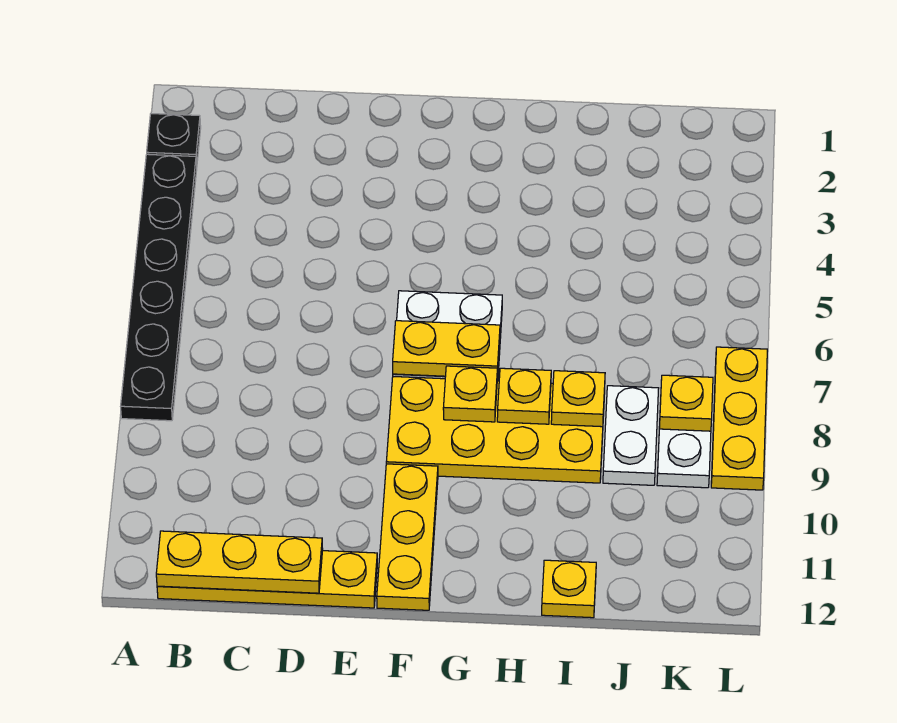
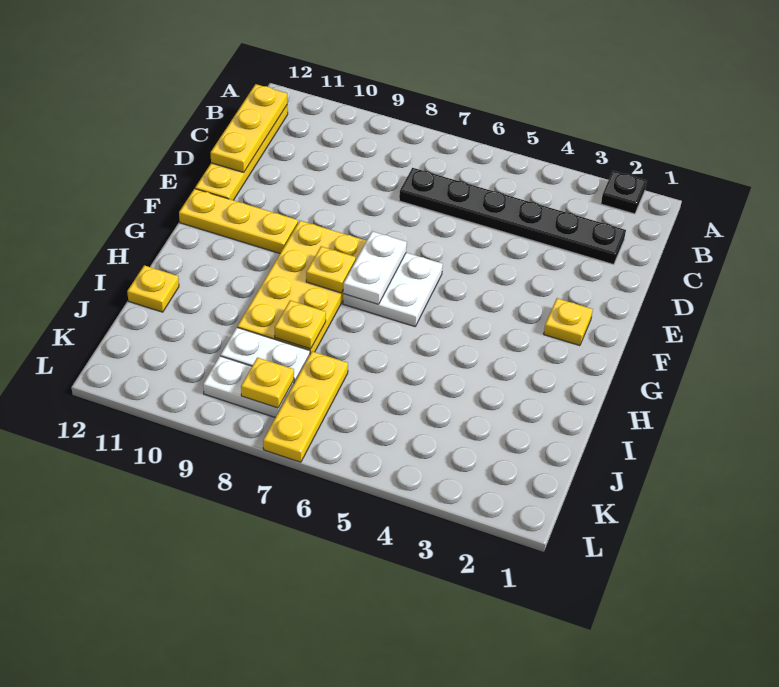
black plate A3:A8 level 1 -> black plate C2:C7 level 1
yellow plate F7:G7 level 2 -> white plate F7:G7 level 2
yellow plate H8 level 2 -> yellow plate F2 level 1
yellow plate L7:L9 level 1 -> yellow plate J7:L7 level 1

